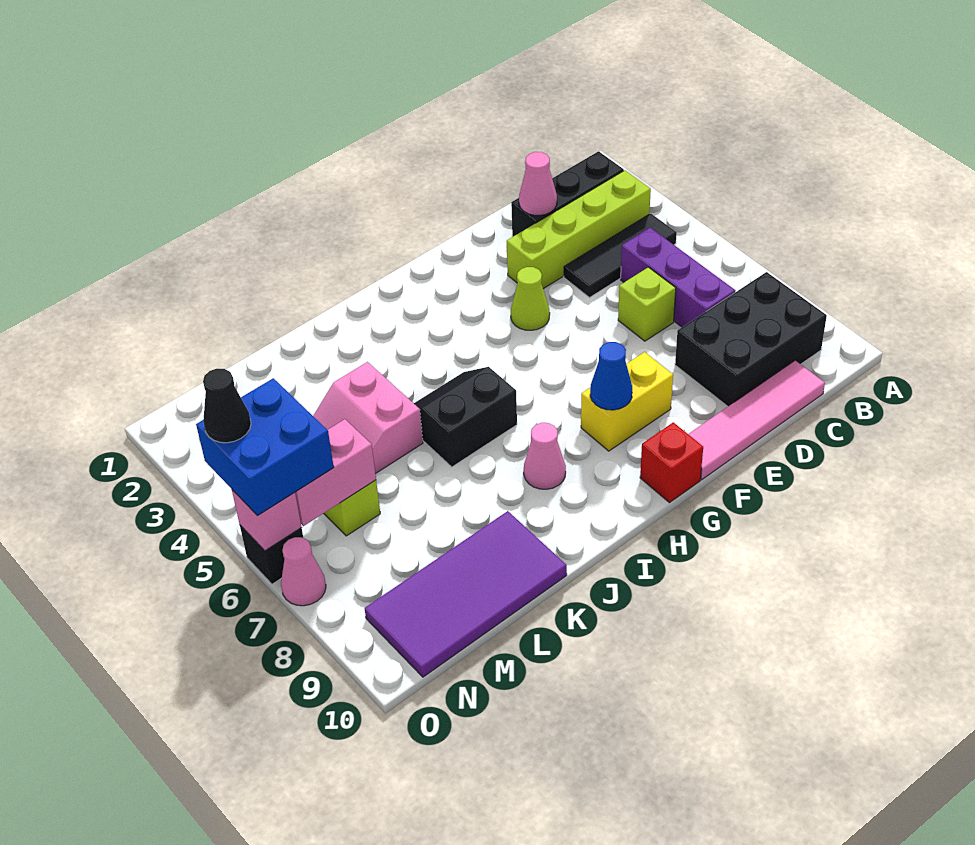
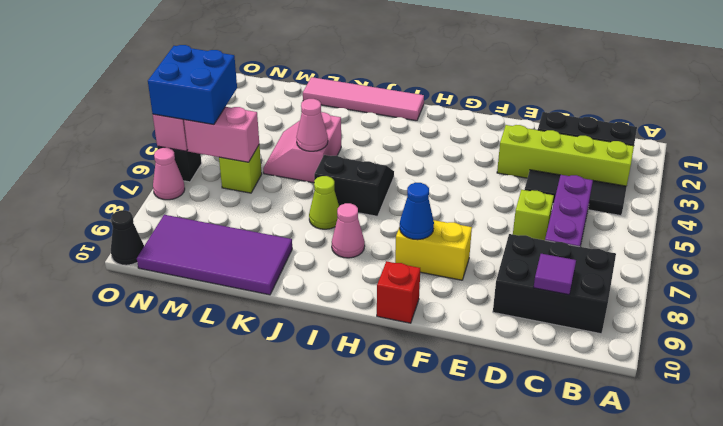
none -> purple tile C9 level 2
pink tile C10:F10 level 1 -> pink tile I1:L1 level 1
pink cone D2 level 2 -> pink cone K5 level 2
lime cone F4 level 1 -> lime cone J7 level 1
black cone O5 level 4 -> black cone O10 level 1

